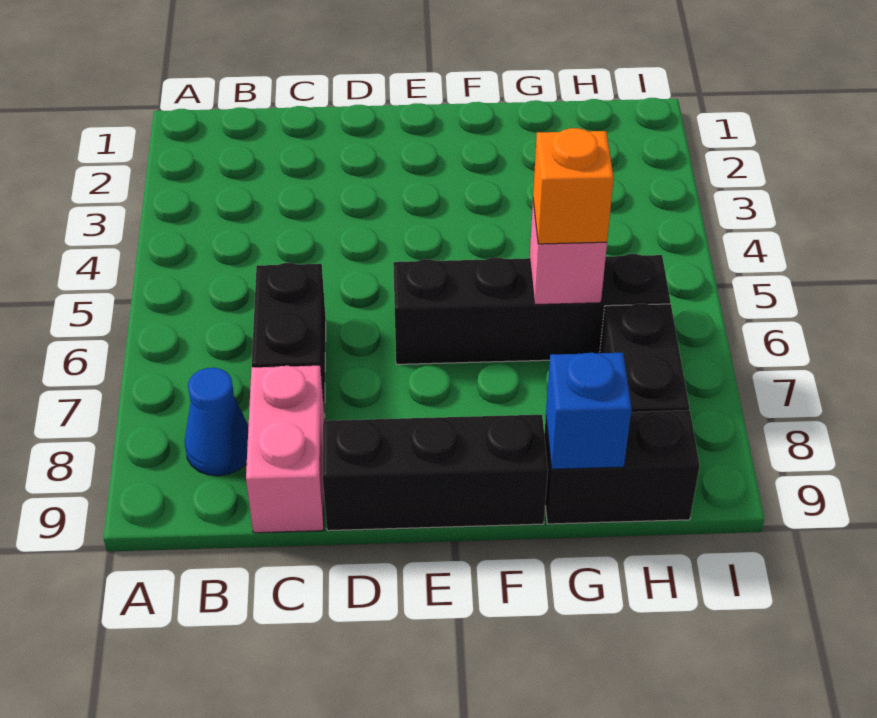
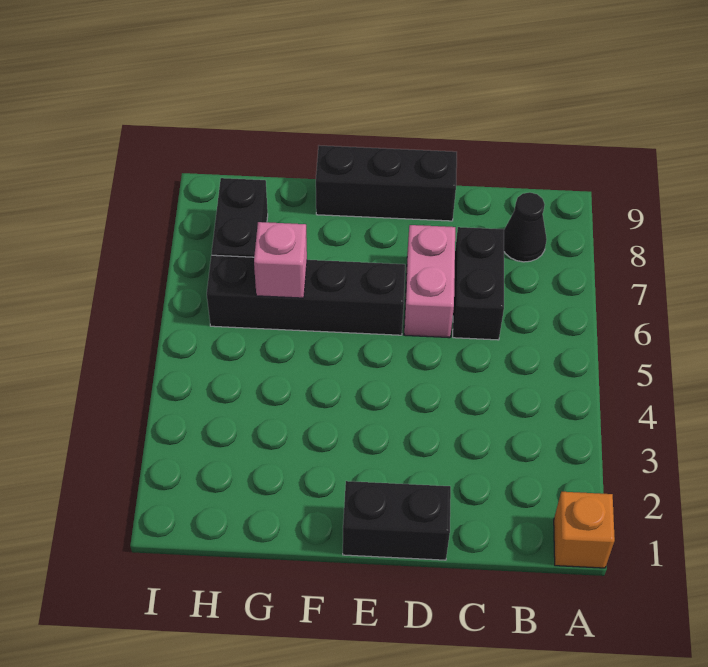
blue cone B8 level 1 -> black cone B8 level 1
pink brick C8:C9 level 1 -> pink brick D6:D7 level 1
orange brick G6 level 3 -> orange brick A1 level 1
black brick G9:H9 level 1 -> black brick D1:E1 level 1
blue brick G9 level 2 -> none

